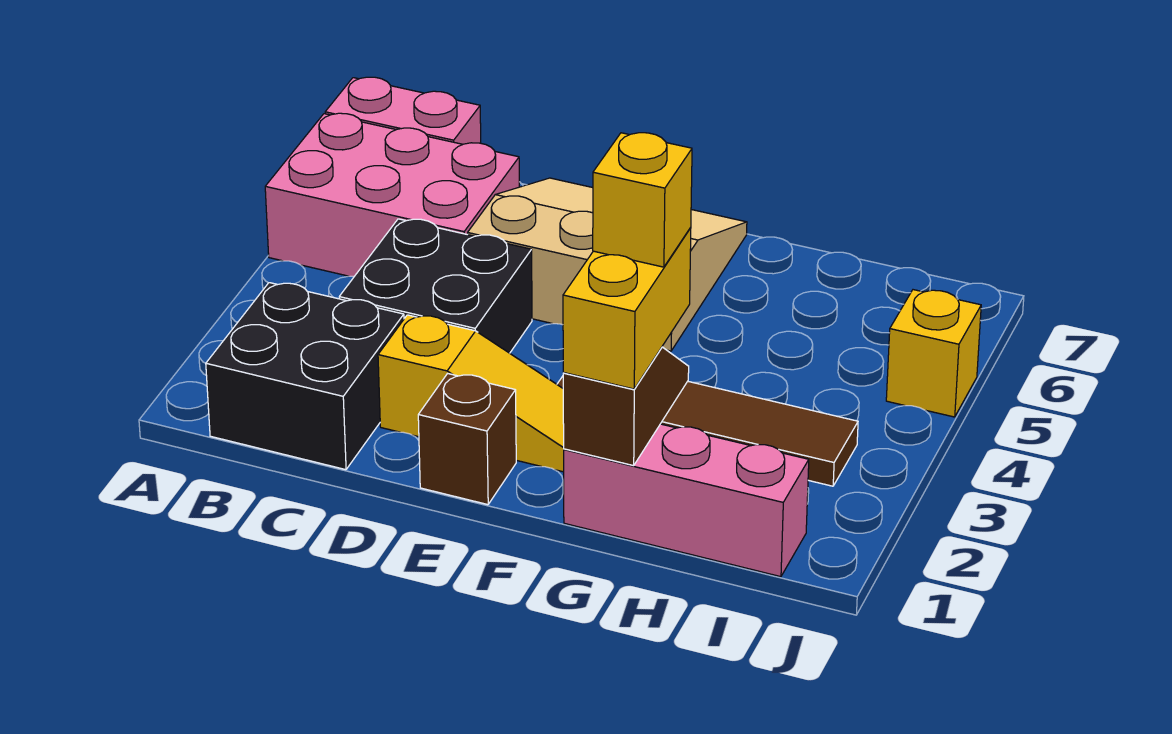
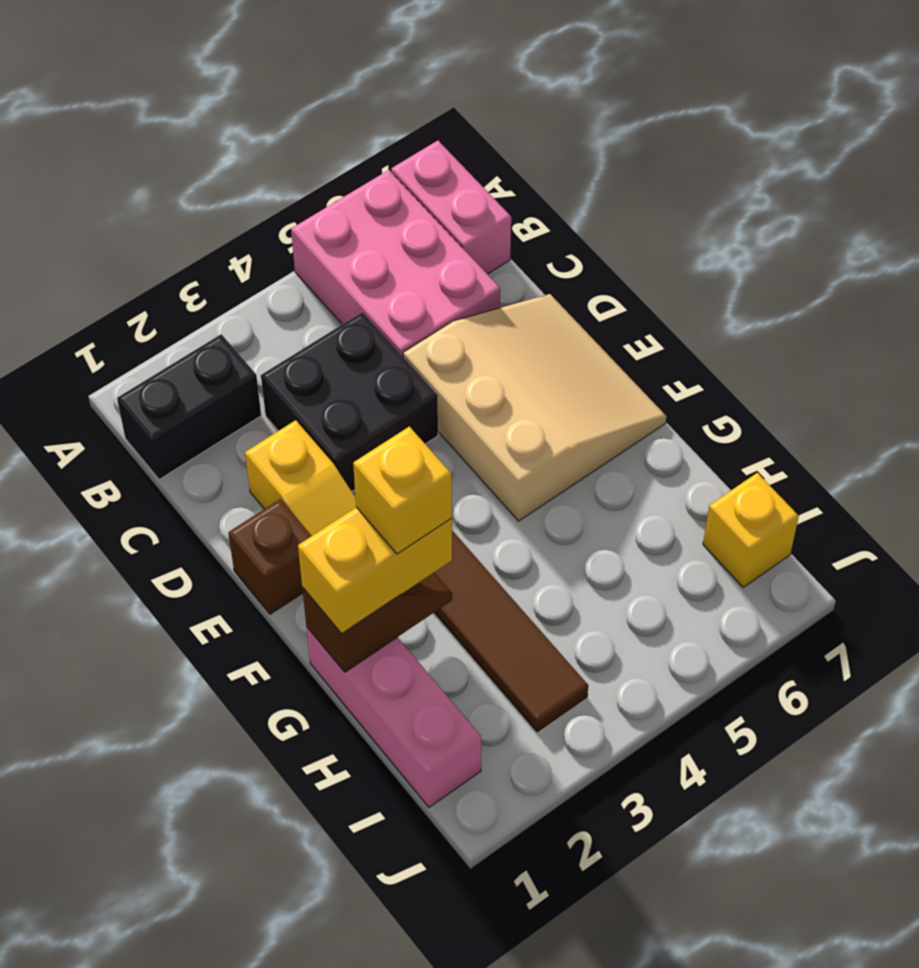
black brick B1:C2 level 1 -> black brick B1:B2 level 1
yellow brick J5 level 1 -> yellow brick I7 level 1

